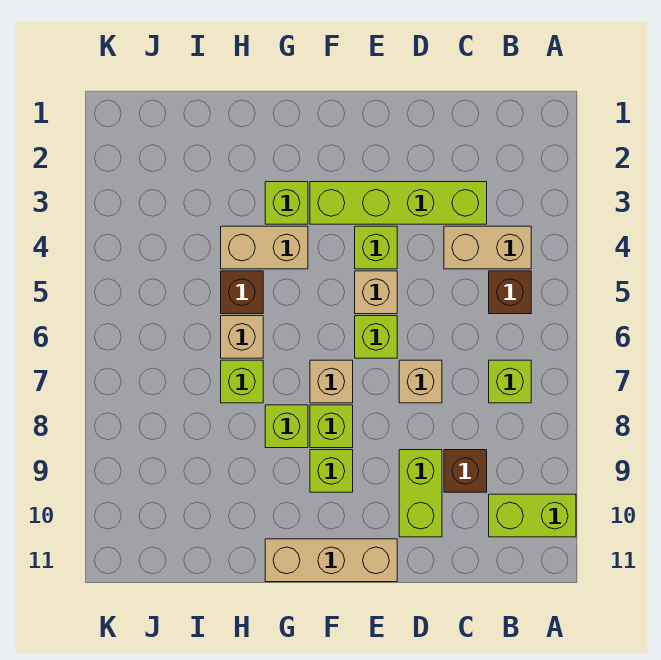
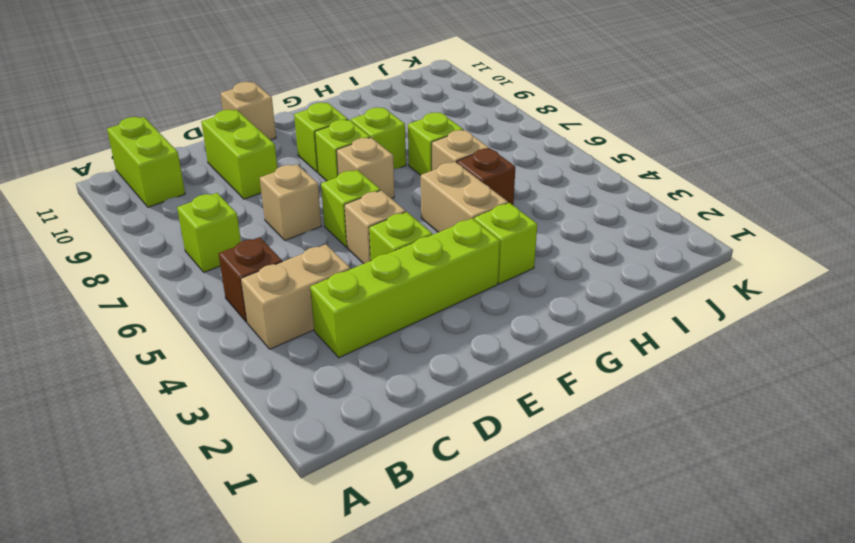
lime brick A10:B10 level 1 -> lime brick B10:B11 level 1
brown brick C9 level 1 -> none
tan brick E11:G11 level 1 -> tan brick E11 level 1
tan brick G4:H4 level 1 -> tan brick G4:G5 level 1

